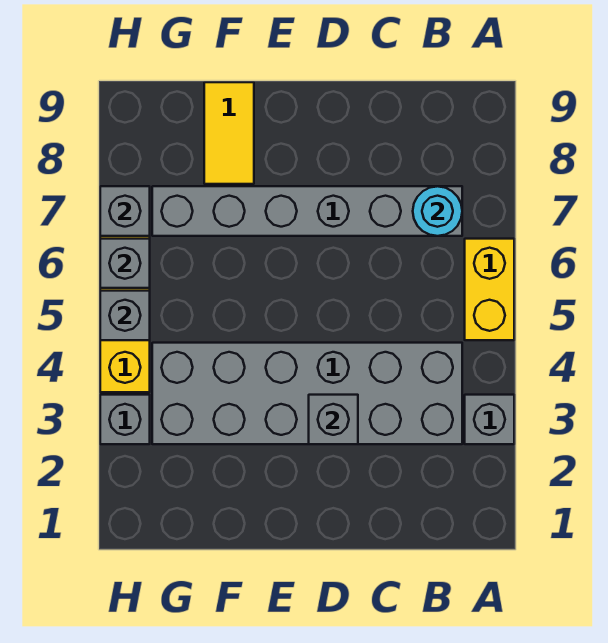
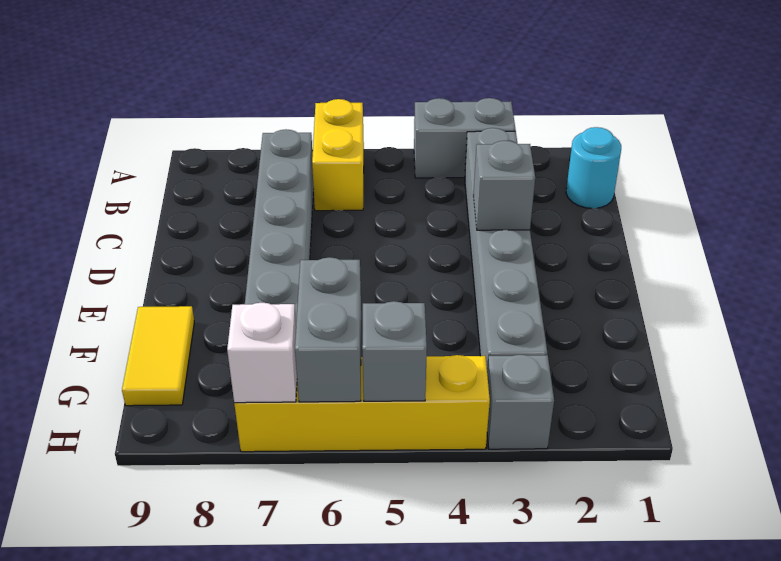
grey brick A3 level 1 -> grey brick A3:A4 level 1
yellow brick A5:A6 level 1 -> yellow brick A6:B6 level 1
grey brick B3:G4 level 1 -> grey brick B3:G3 level 1
cyan round brick B7 level 2 -> cyan round brick B1 level 1
yellow tile F8:F9 level 1 -> yellow tile F9:G9 level 1
grey brick H6 level 2 -> grey brick G6:H6 level 2
grey brick H7 level 2 -> white brick H7 level 2

